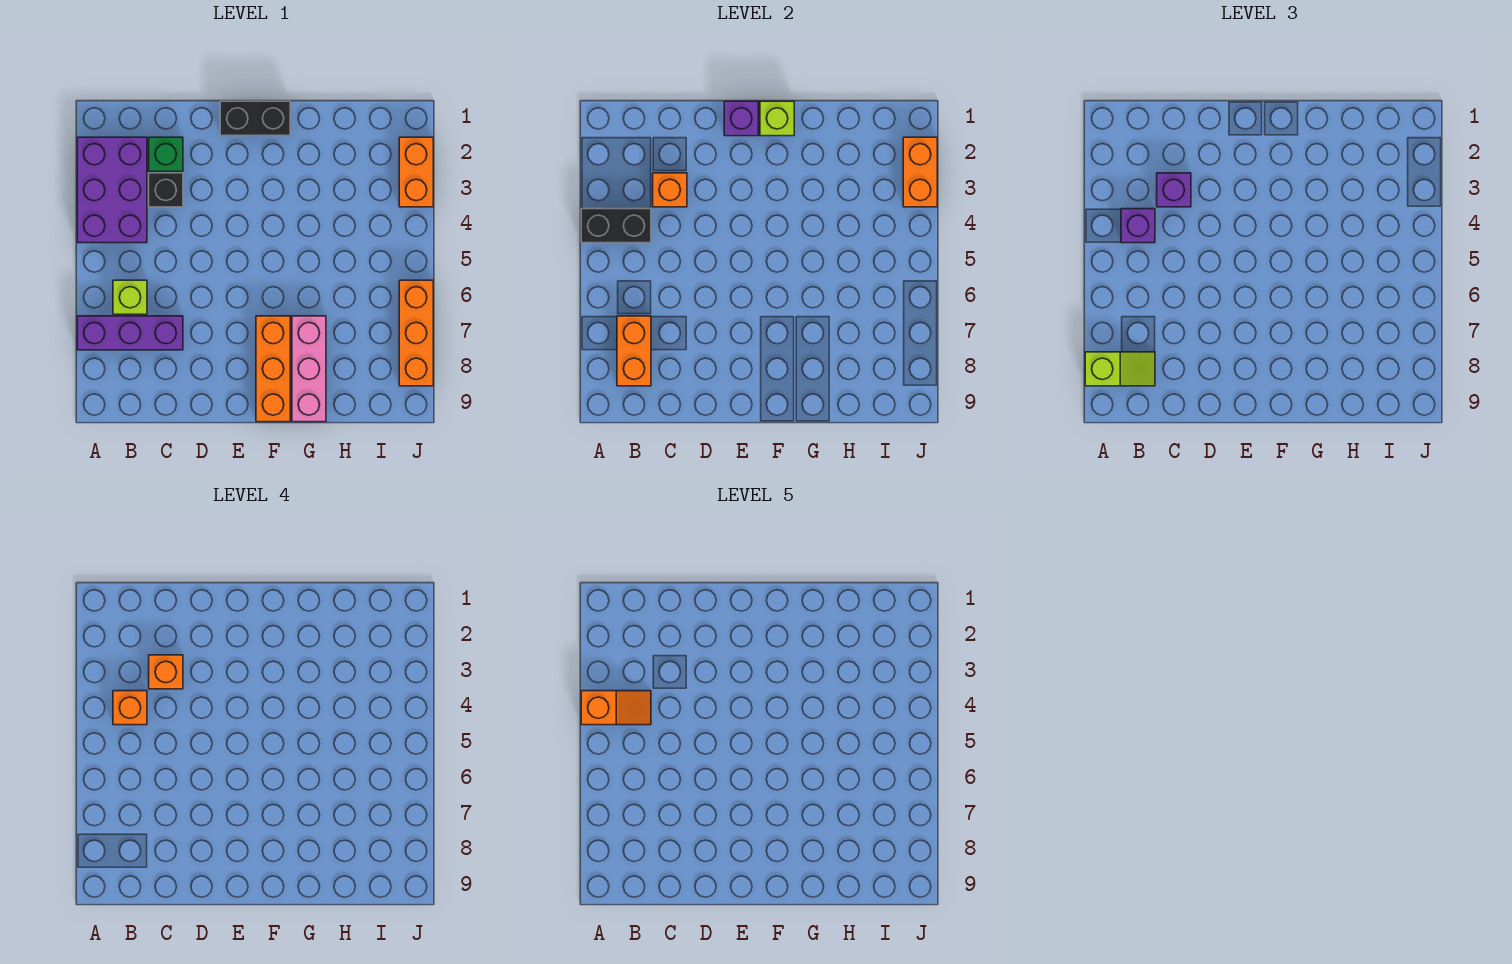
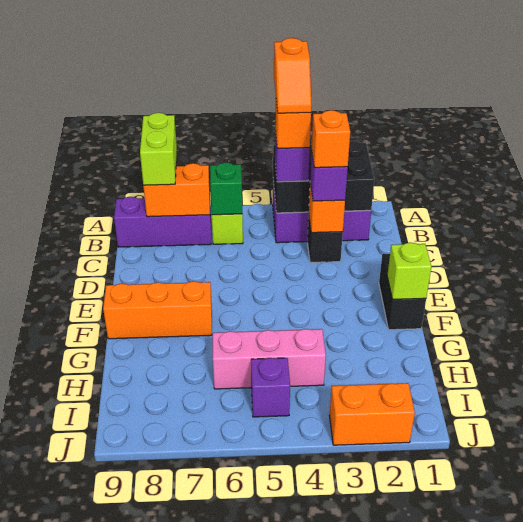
black brick A4:B4 level 2 -> black brick A2:B4 level 2
purple brick A7:C7 level 1 -> purple brick B7:B9 level 1
lime slope A8:B8 level 3 top A -> lime brick A8:B8 level 3
green brick C2 level 1 -> green brick B6 level 2
purple brick E1 level 2 -> purple brick I5 level 1
pink brick G7:G9 level 1 -> pink brick H4:H6 level 1
orange brick J2:J3 level 2 -> none
orange brick J6:J8 level 1 -> none

